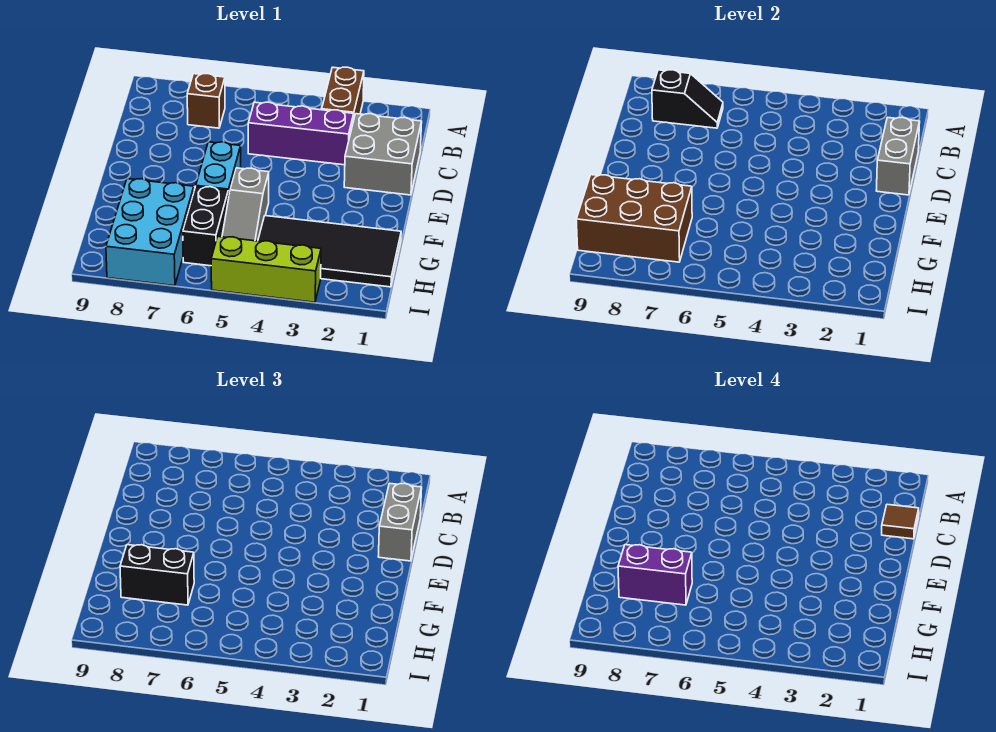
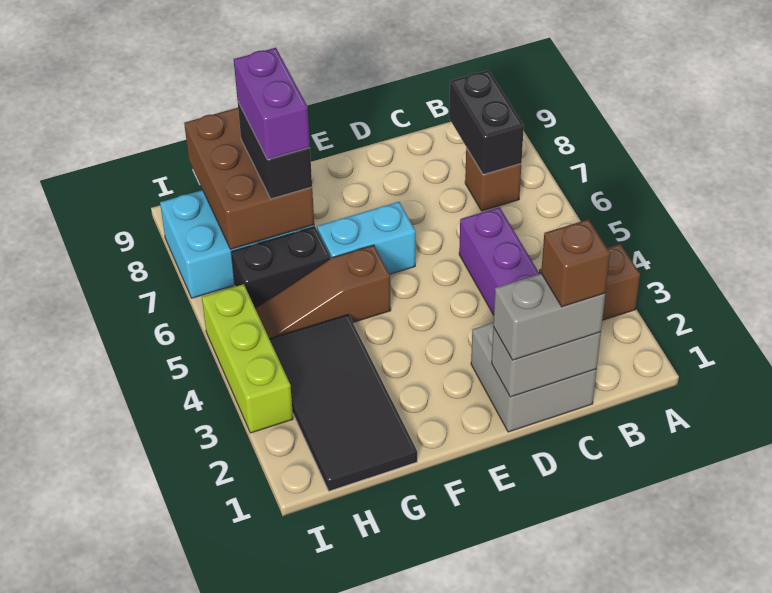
black slope B7:B8 level 2 top 8 -> black brick B7:B8 level 2
brown tile C1 level 4 -> brown brick C1 level 4
grey slope F5:H5 level 1 top F -> brown slope F5:H5 level 1 top F

